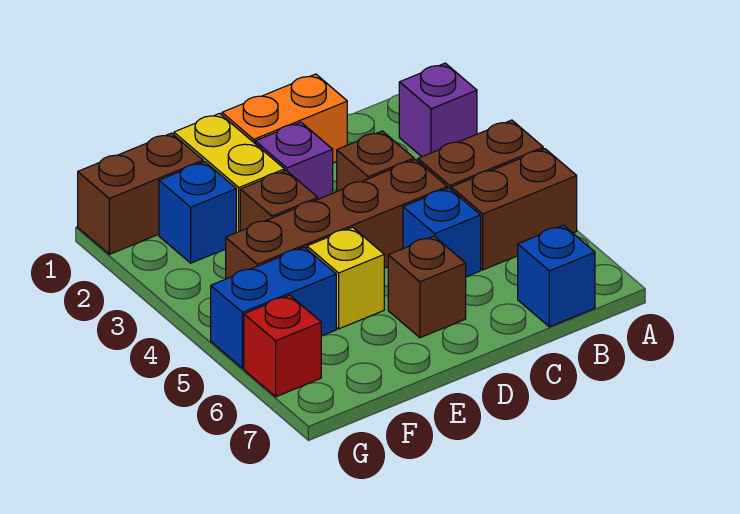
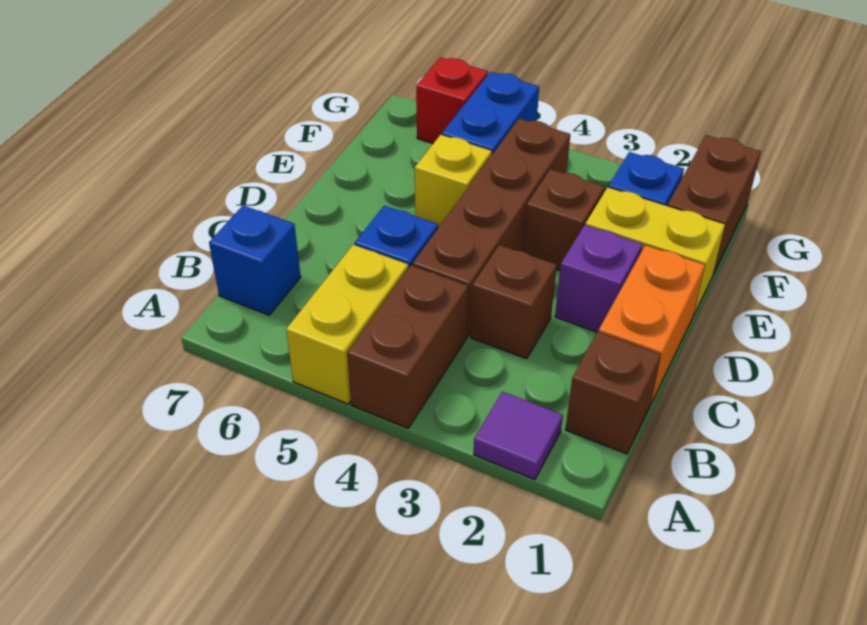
purple brick A2 level 1 -> purple tile A2 level 1
brown brick A5:B5 level 1 -> yellow brick A5:B5 level 1
brown brick D6 level 1 -> brown brick B1 level 1

